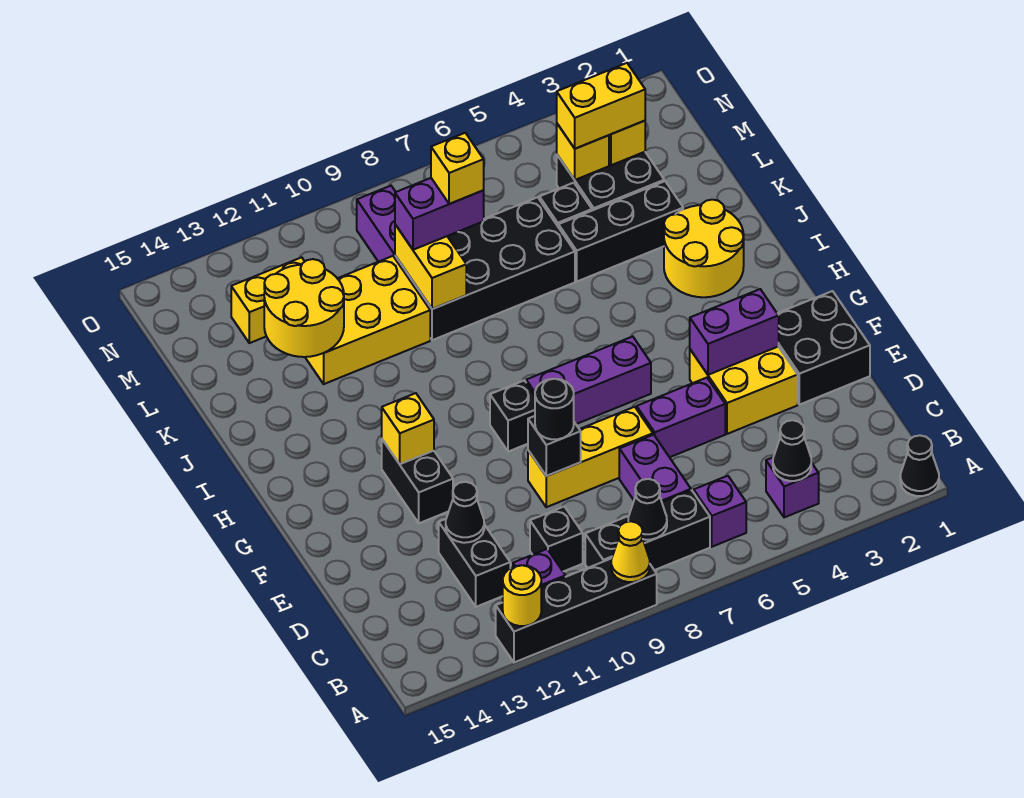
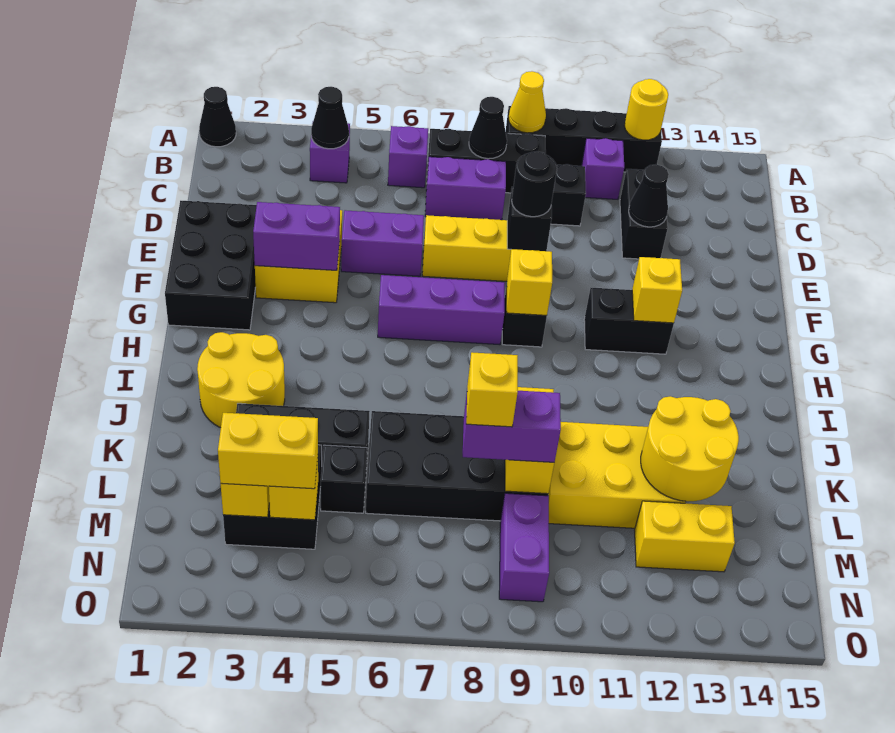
purple brick C7:D7 level 1 -> purple brick C7:C8 level 1
black brick E1:F2 level 1 -> black brick E1:G2 level 1
black brick F12:G12 level 1 -> black brick G11:G12 level 1
none -> yellow brick G9 level 2

